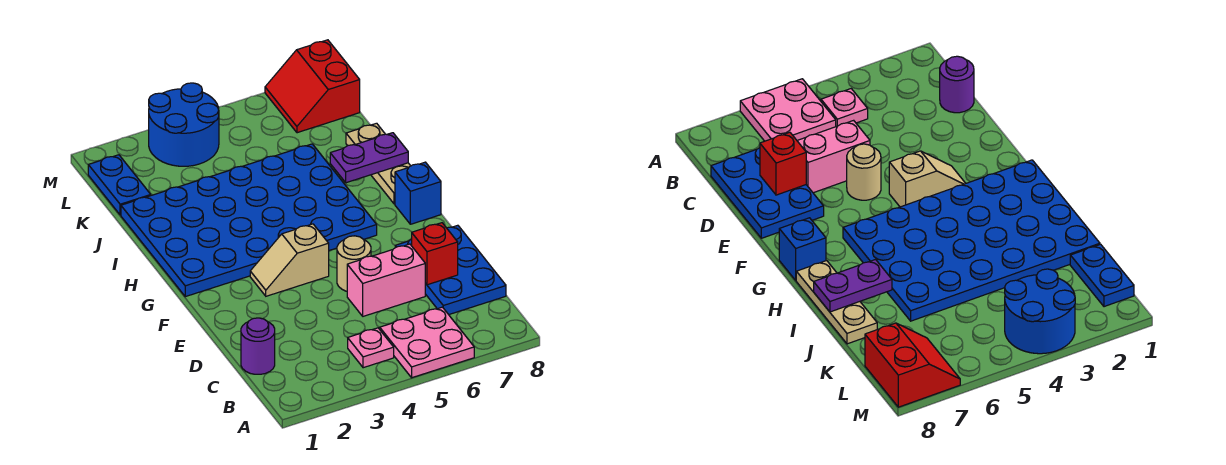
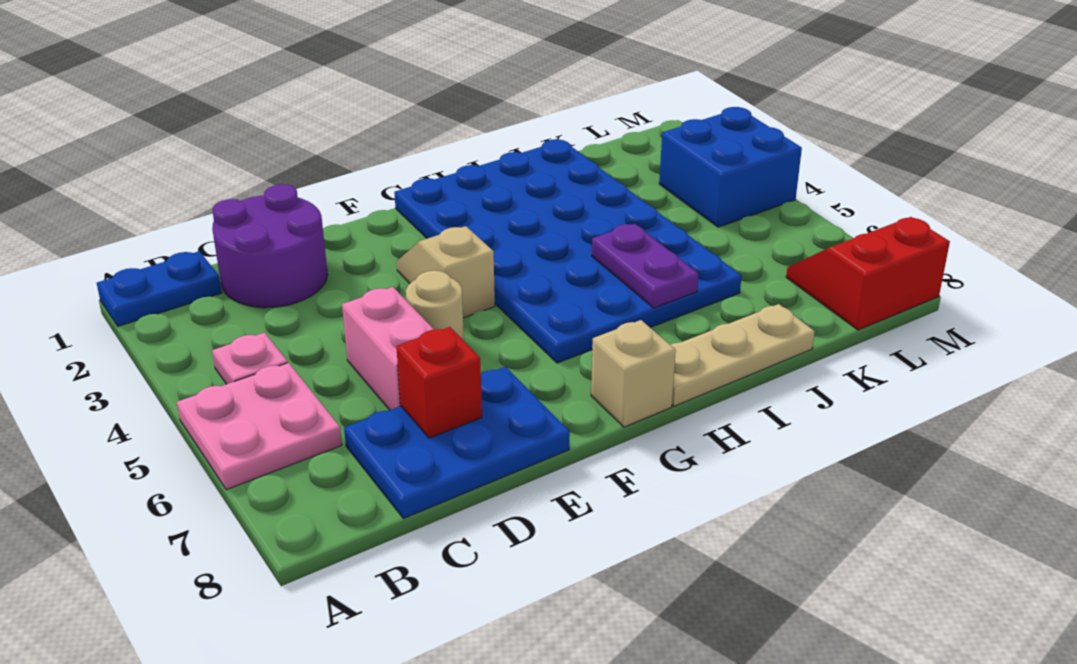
purple round brick C1 level 1 -> purple round brick C1:D2 level 1
blue brick G8 level 1 -> tan brick G8 level 1
purple plate I7:I8 level 2 -> purple plate I5:I6 level 2
blue plate K1:L1 level 1 -> blue plate A1:B1 level 1
blue round brick L3:M4 level 1 -> blue brick L3:M4 level 1

